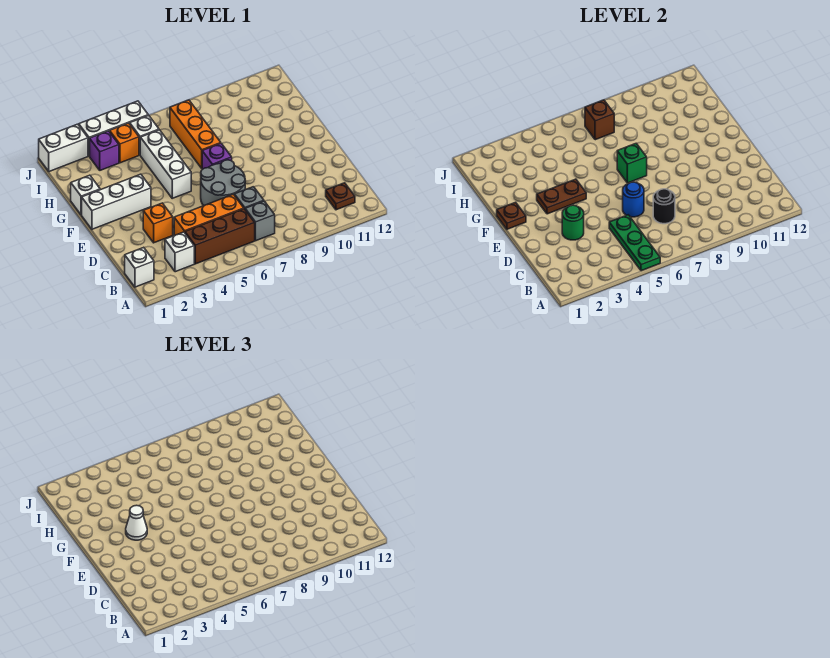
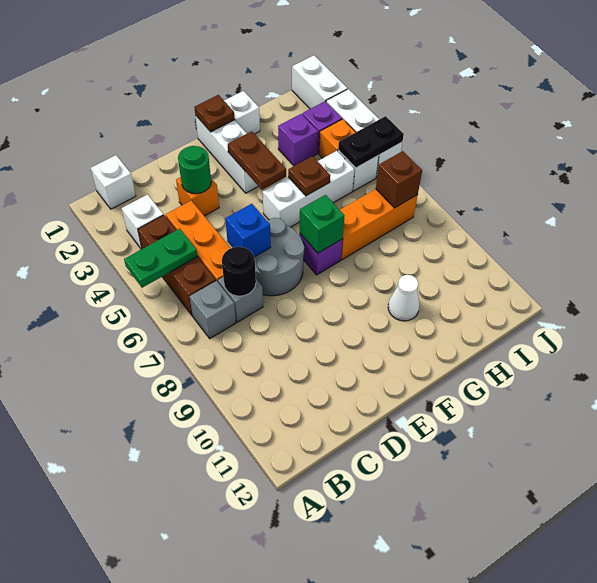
green plate A5:C5 level 2 -> green plate A5:B5 level 2
brown plate B11 level 1 -> brown plate G5 level 2
blue round brick D6 level 2 -> blue brick D6 level 2
white cone F3 level 3 -> white cone G10 level 1
none -> purple brick H3 level 1
none -> black plate I5:J5 level 2

